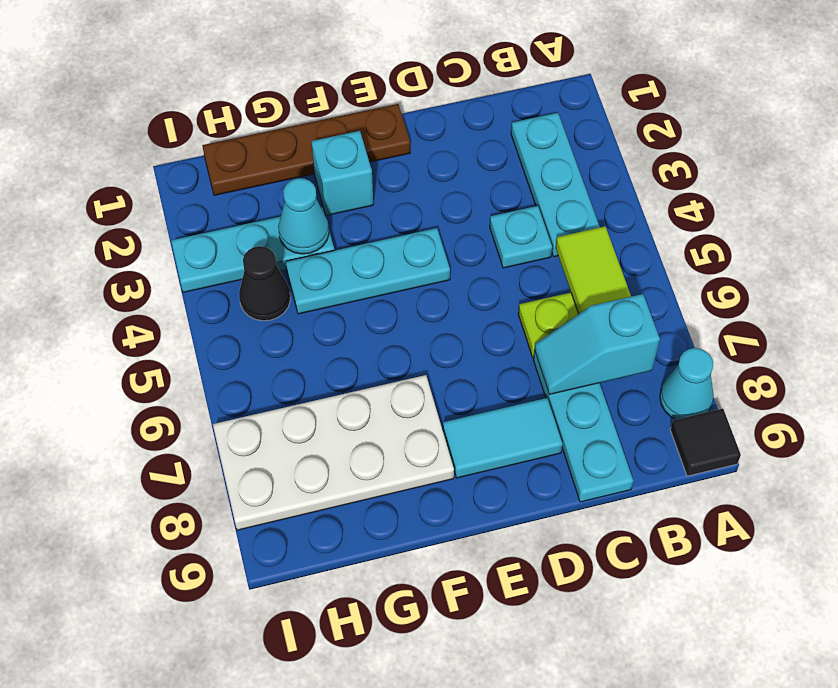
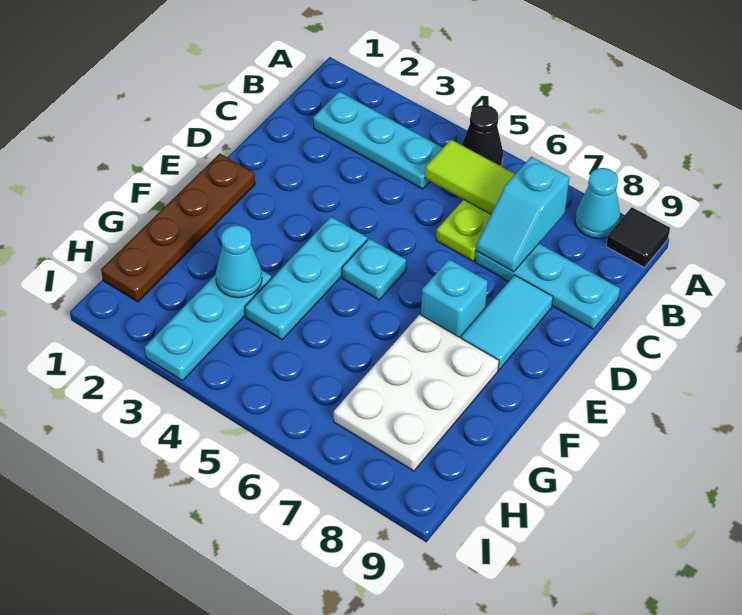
cyan plate C4 level 1 -> cyan plate E5 level 1
cyan brick F2 level 1 -> cyan brick E7 level 1
white plate F7:I8 level 1 -> white plate F7:H8 level 1
black cone H4 level 1 -> black cone A5 level 1

